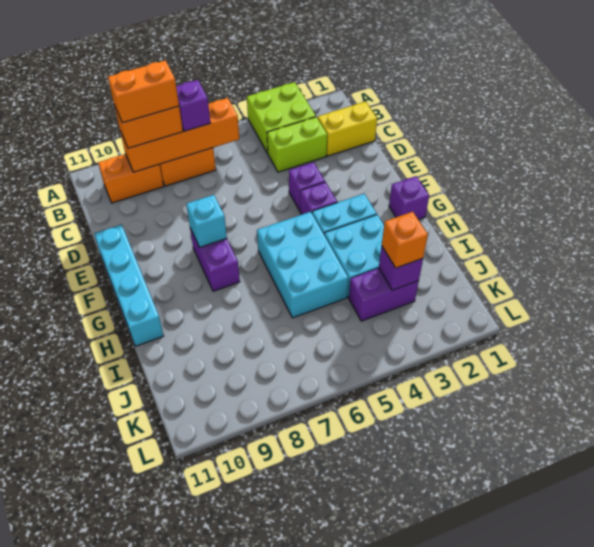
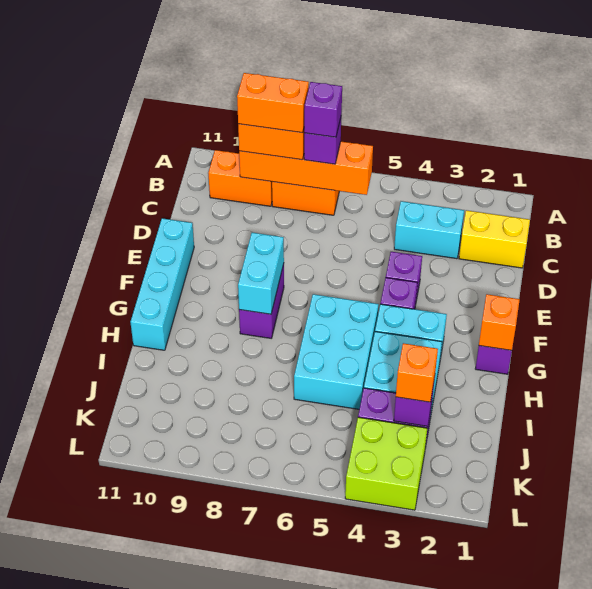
lime brick A3:B4 level 1 -> lime brick K3:L4 level 1
none -> purple brick B7 level 4
lime brick C3:C4 level 1 -> cyan brick C3:C4 level 1
cyan brick F8 level 2 -> cyan brick F8:G8 level 2
none -> orange brick G1 level 2

